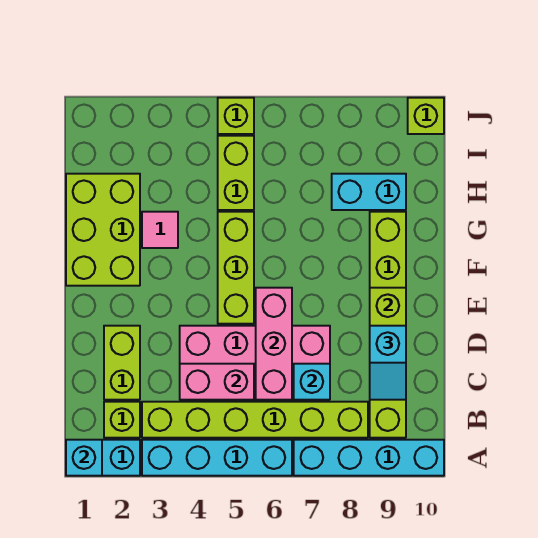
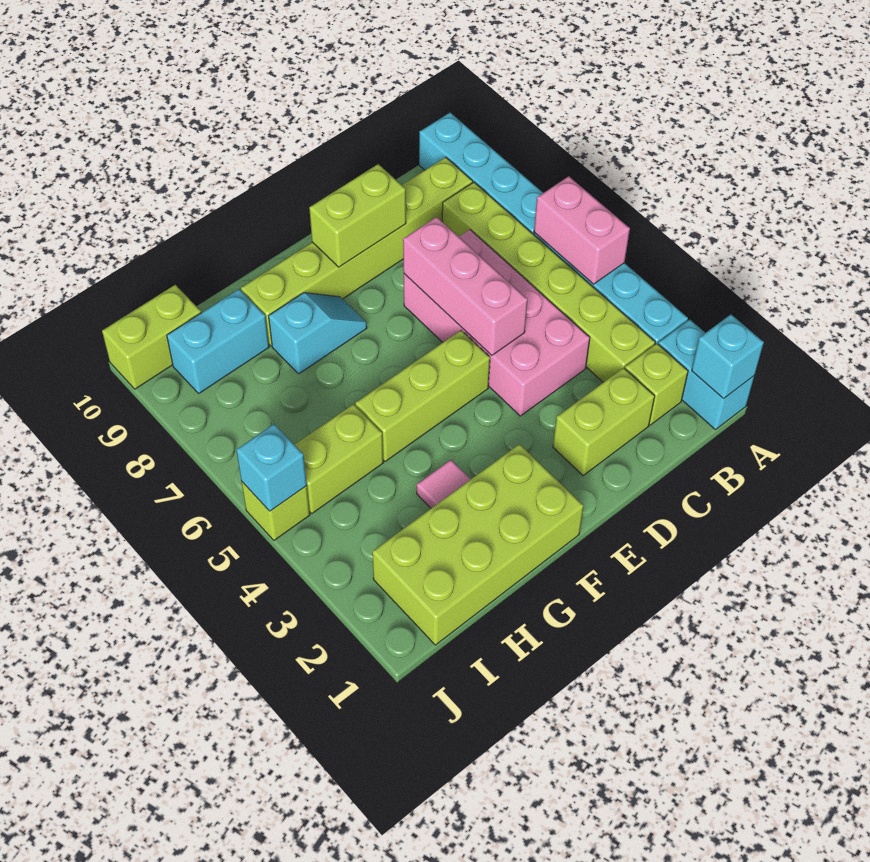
pink brick C4:C5 level 2 -> pink brick A5:A6 level 2
pink brick C6:E6 level 2 -> pink brick D5:D7 level 2
cyan brick C7 level 2 -> cyan brick J5 level 2
cyan slope C9:D9 level 3 top D -> cyan slope F8:G8 level 1 top G
lime brick F1:H2 level 1 -> lime brick F1:I2 level 1
cyan brick H8:H9 level 1 -> cyan brick H9:I9 level 1
lime brick J10 level 1 -> lime brick I10:J10 level 1

